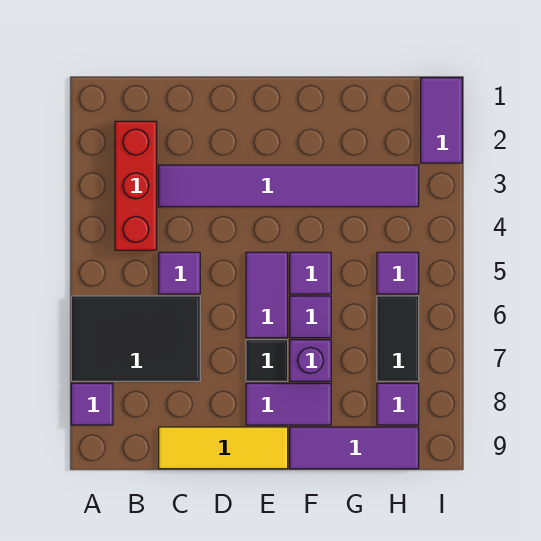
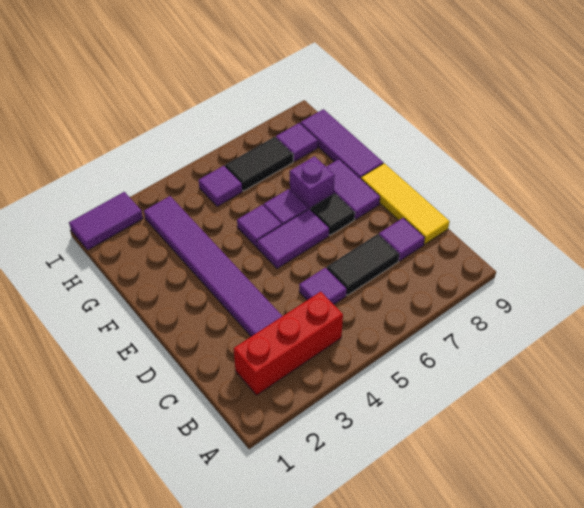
black tile A6:C7 level 1 -> black tile C6:C7 level 1
purple tile A8 level 1 -> purple tile C8 level 1

